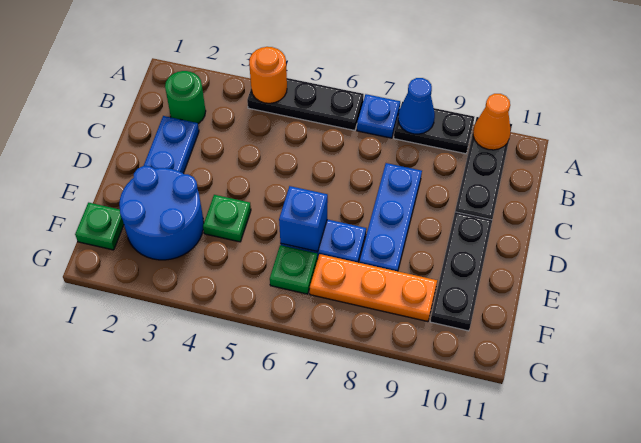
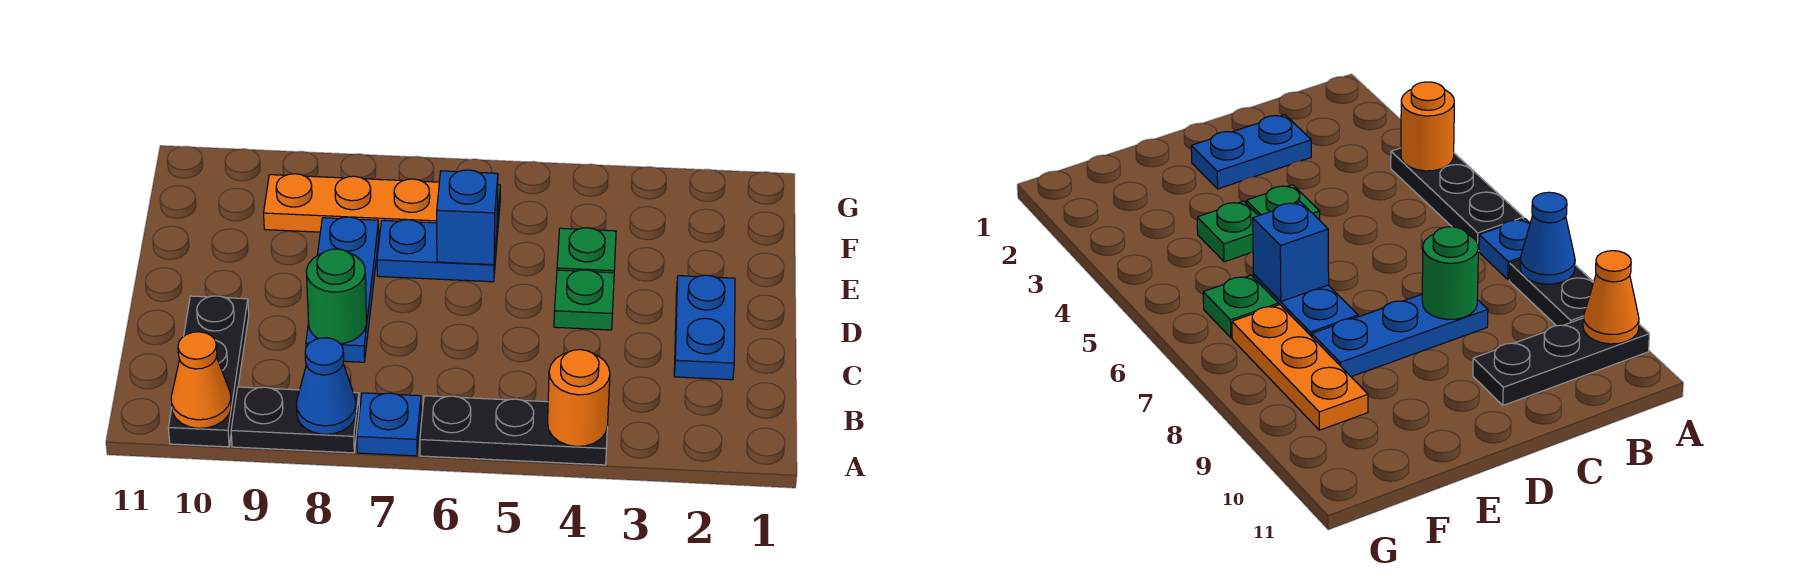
green round brick B2 level 1 -> green round brick C8 level 2
black plate D10:F10 level 1 -> none
blue round brick E2:F3 level 1 -> none
green plate F1 level 1 -> green plate D4 level 1

